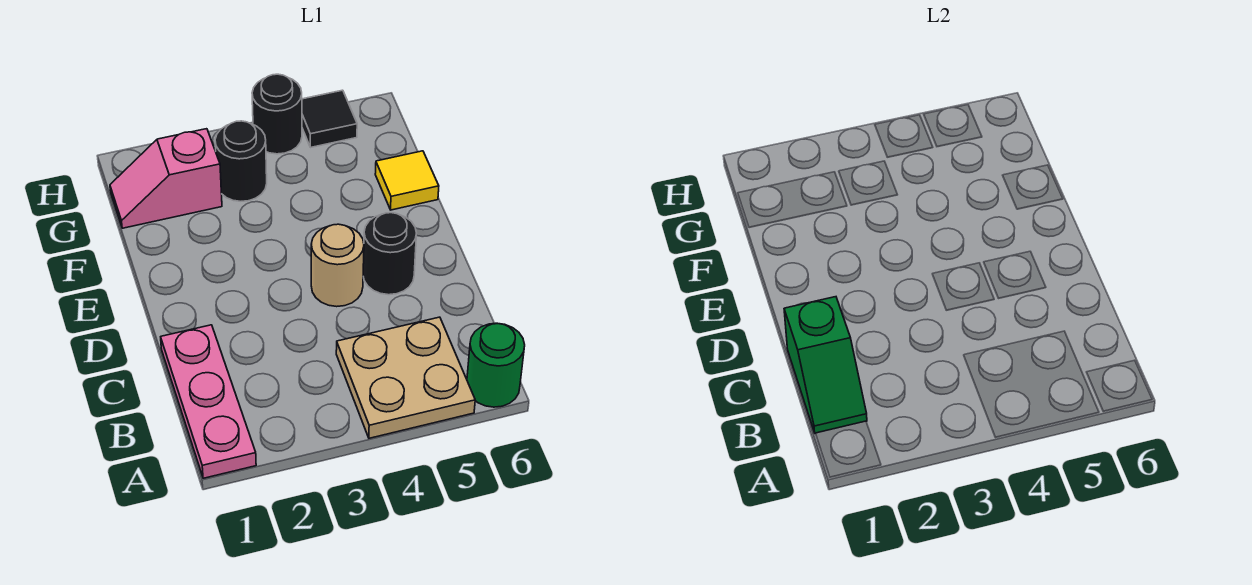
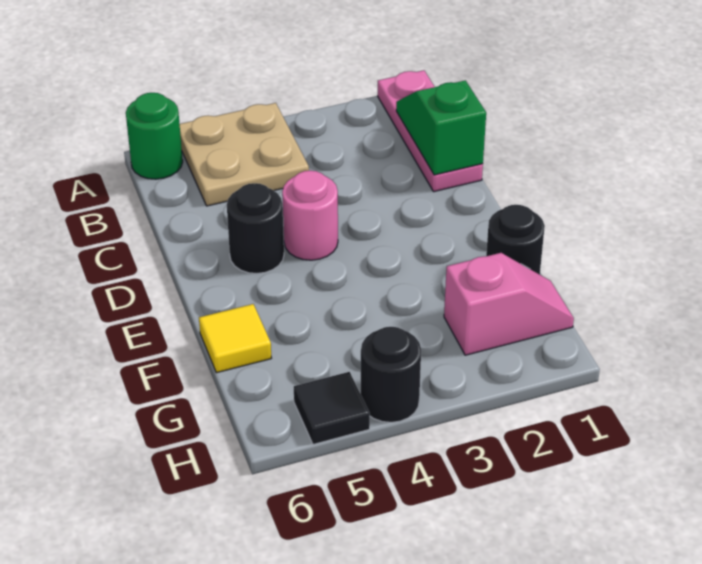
tan round brick D4 level 1 -> pink round brick D4 level 1
black round brick G3 level 1 -> black round brick F1 level 1

